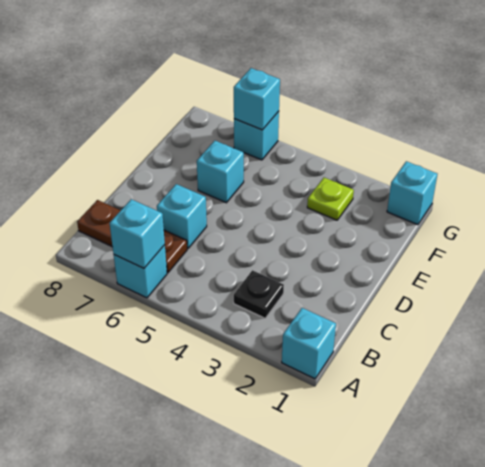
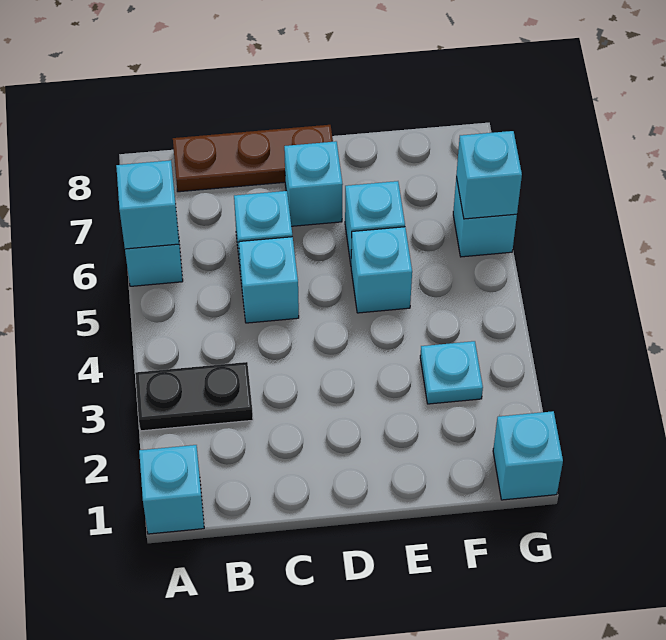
black plate B3 level 1 -> black plate A3:B3 level 1
brown plate B6:B8 level 1 -> brown plate B8:D8 level 1
none -> cyan brick C5 level 1
none -> cyan brick D7 level 1
none -> cyan brick E5 level 1
lime plate F3 level 1 -> cyan plate F3 level 1

